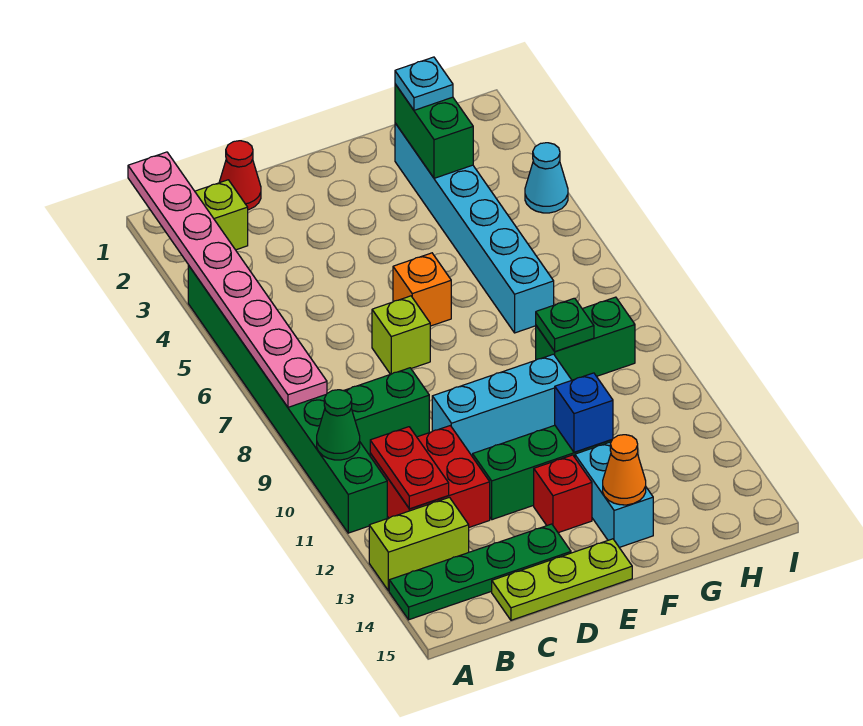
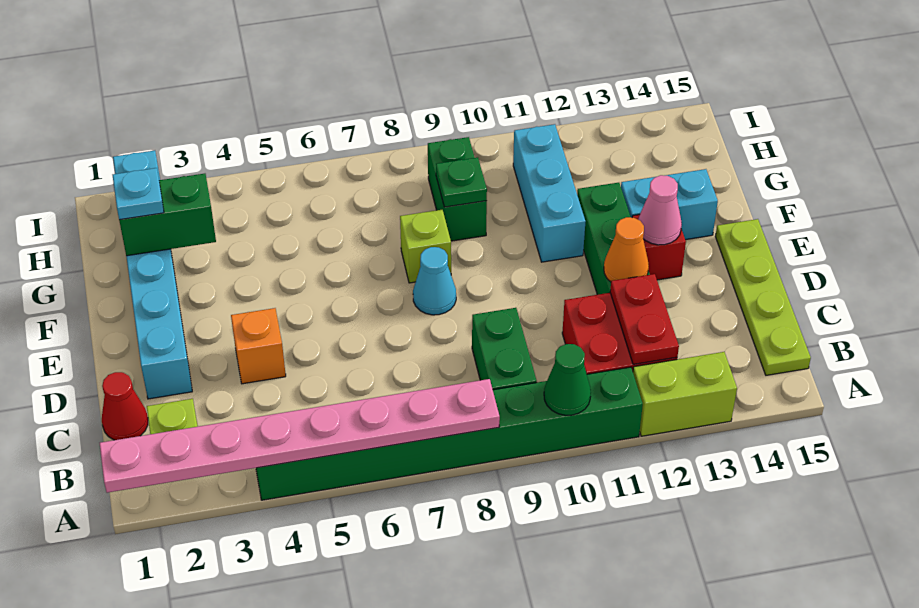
lime brick A13:B13 level 1 -> lime brick A12:A13 level 1
green plate A14:D14 level 1 -> none
red plate B11:B12 level 2 -> red plate B12:C12 level 2
lime plate C15:E15 level 1 -> lime plate B15:E15 level 1
lime brick D7 level 1 -> lime brick F8 level 1
cyan brick D10:F10 level 1 -> cyan brick F11:H11 level 1
orange brick E6 level 1 -> orange brick D4 level 1
none -> pink cone E13 level 2
blue brick F12 level 2 -> none
orange cone F14 level 2 -> orange cone D12 level 2
cyan brick G2:G7 level 1 -> cyan brick D2:I2 level 1
cyan cone I4 level 1 -> cyan cone E8 level 1

